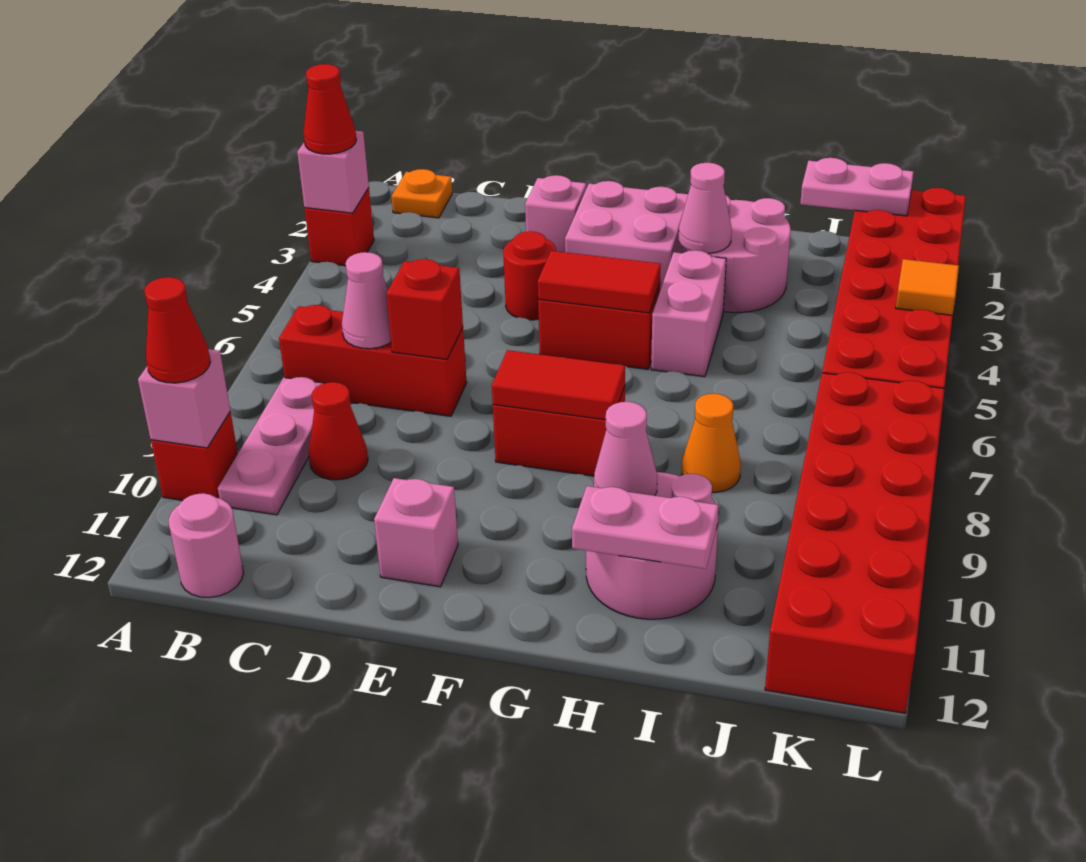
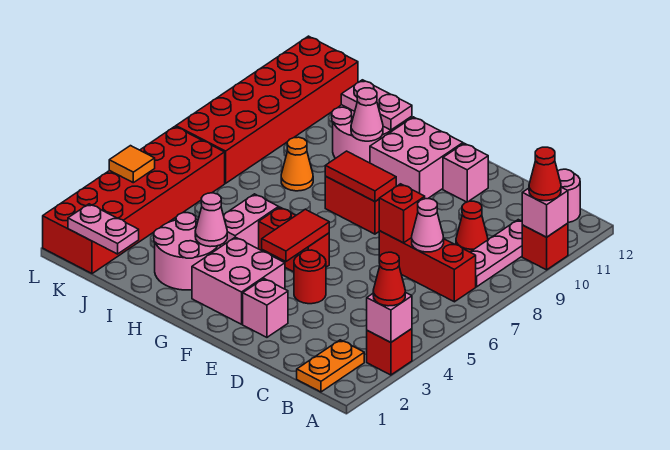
orange plate B1 level 1 -> orange plate B1:B2 level 1
red tile F5:G5 level 2 -> red tile F4:F5 level 2
none -> pink brick F10:G11 level 1

